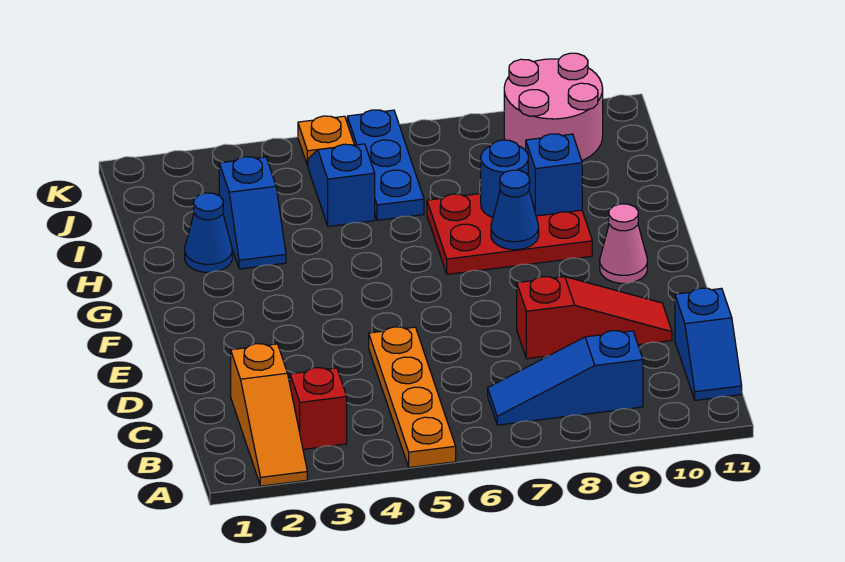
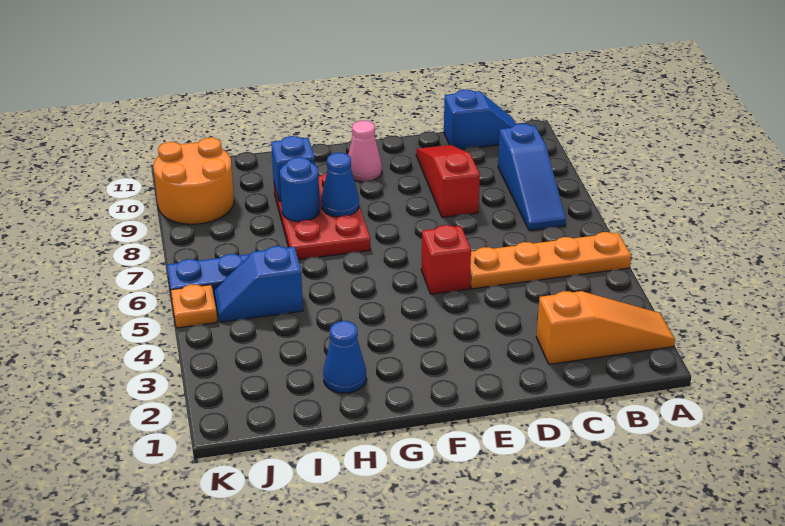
red brick B3 level 1 -> red brick E5 level 1
blue slope H3:I3 level 1 top I -> none
pink round brick J9:K10 level 1 -> orange round brick J9:K10 level 1

